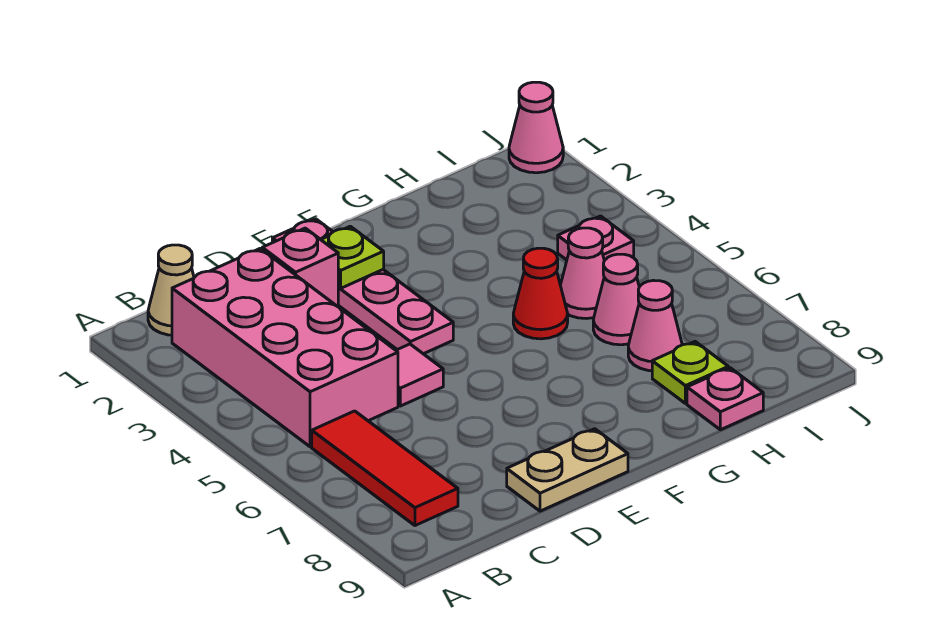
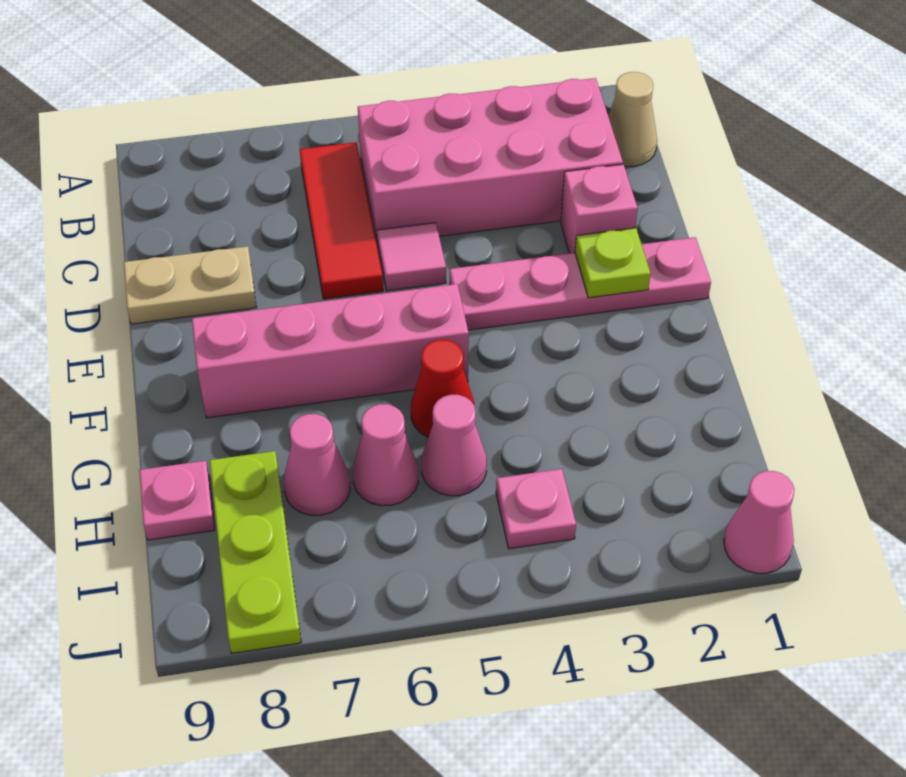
red tile B6:B8 level 1 -> red tile B6:D6 level 1
tan plate D9:E9 level 1 -> tan plate D8:D9 level 1
none -> pink brick F5:F8 level 1
lime plate H8 level 1 -> lime plate H8:J8 level 1

